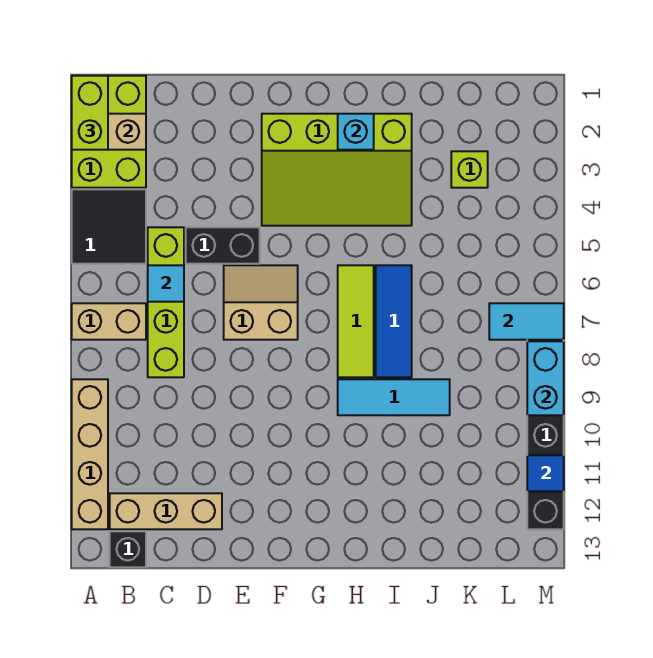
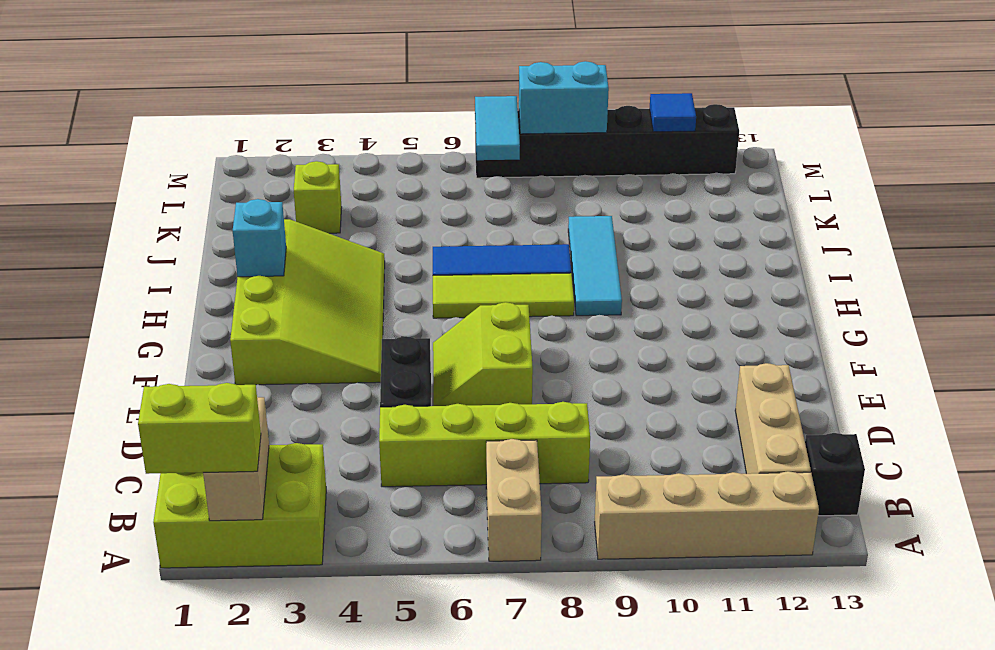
black tile A4:B5 level 1 -> none
cyan tile C6 level 2 -> none
tan slope E6:F7 level 1 top 7 -> lime slope E6:F7 level 1 top 7

